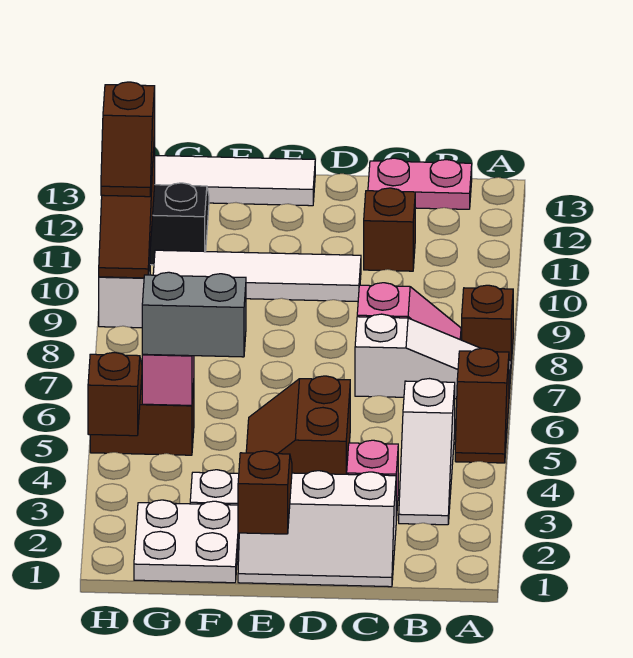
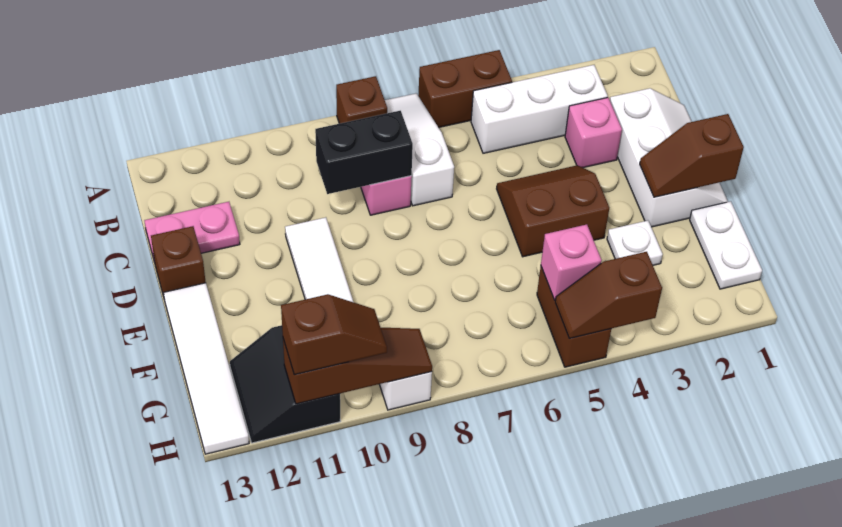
brown slope A5:A6 level 1 top 6 -> brown brick A5:A6 level 1
white slope B3:B5 level 1 top 5 -> white brick B3:B5 level 1
pink plate B13:C13 level 1 -> pink plate C12:C13 level 1
none -> black brick C8:C9 level 2
brown brick C11 level 1 -> brown brick D13 level 1
brown slope D4:E5 level 1 top D -> brown slope D4:E5 level 1 top E
white plate F1:G2 level 1 -> white plate F1:G1 level 1
grey brick F5:G5 level 3 -> none

